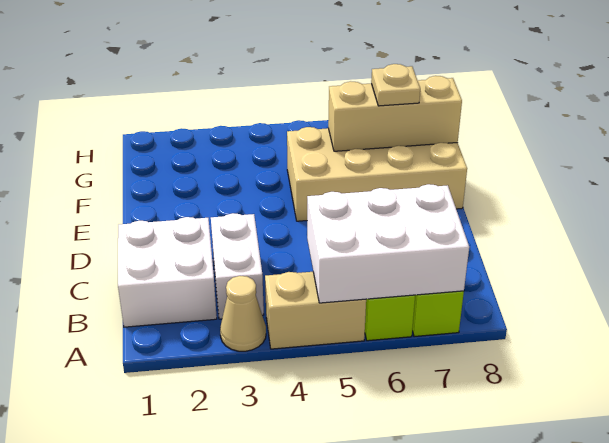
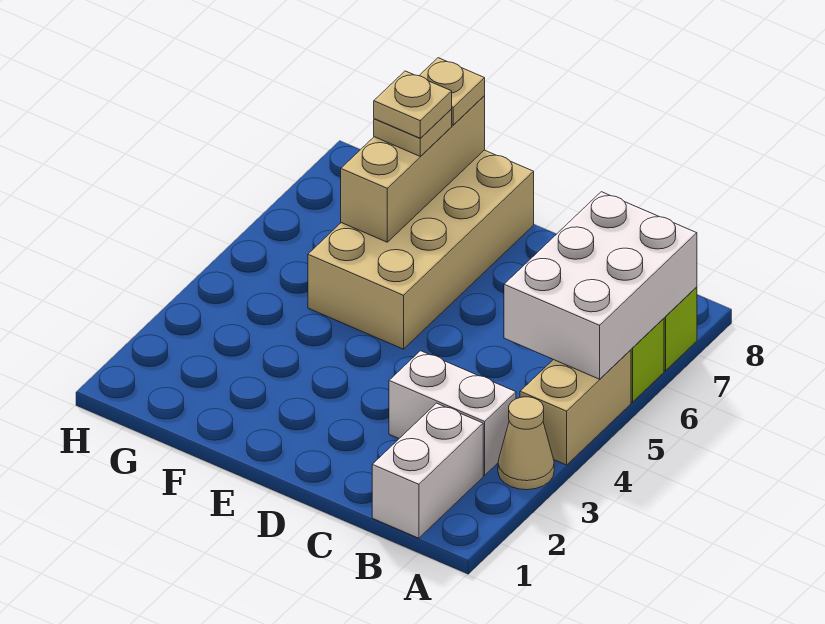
white brick B1:C2 level 1 -> white brick B1:B2 level 1
none -> tan plate F7 level 4
none -> tan plate F8 level 3

